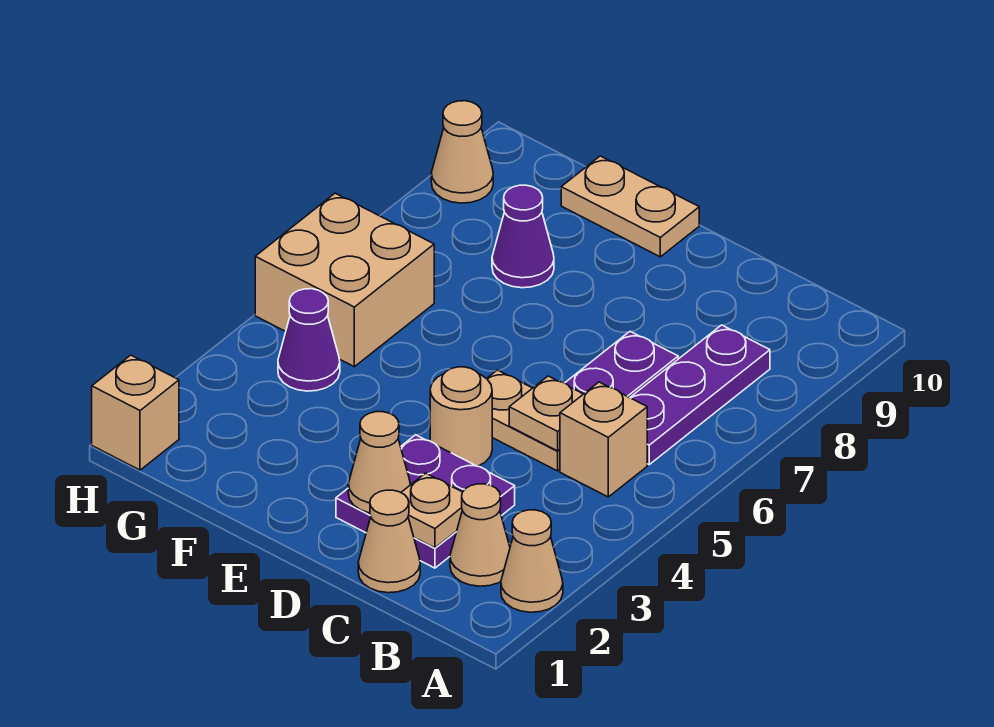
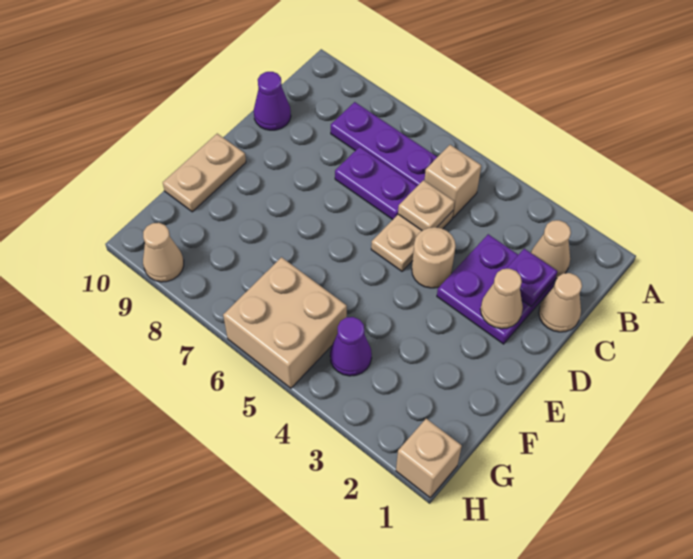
tan cone A2 level 1 -> none
tan plate C2 level 2 -> purple plate C2 level 2
purple cone F8 level 1 -> purple cone C10 level 1

